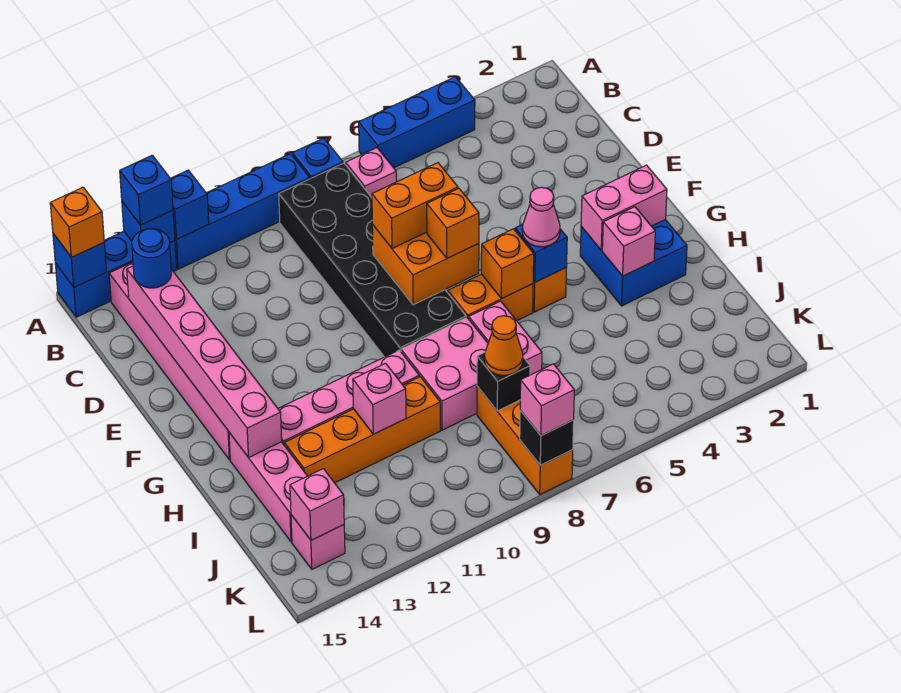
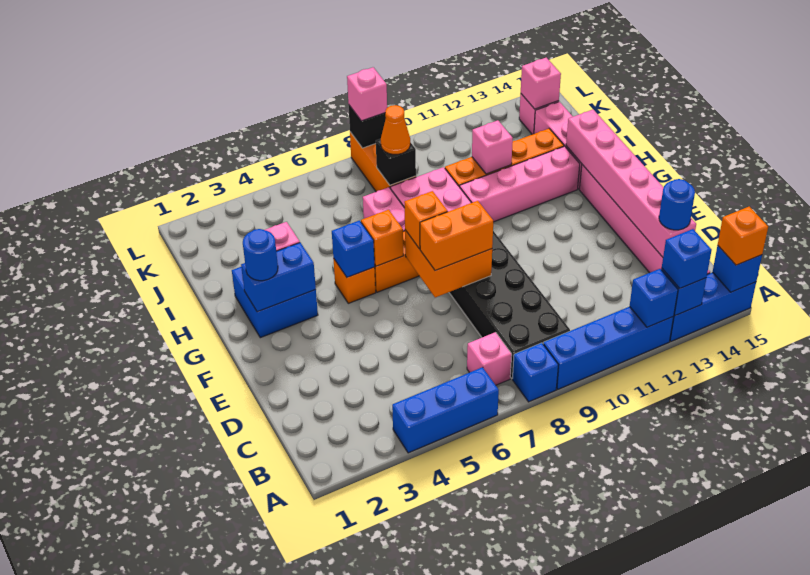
pink brick G2:G3 level 2 -> blue brick G2:G3 level 2
none -> blue round brick G2 level 3
pink cone G5 level 3 -> none

